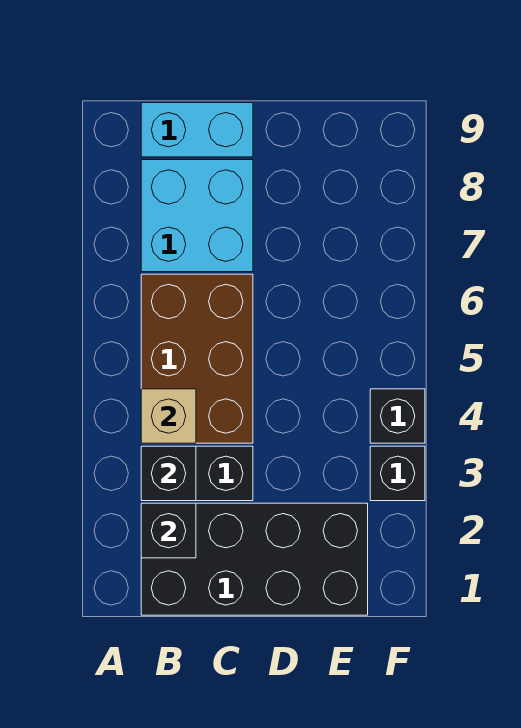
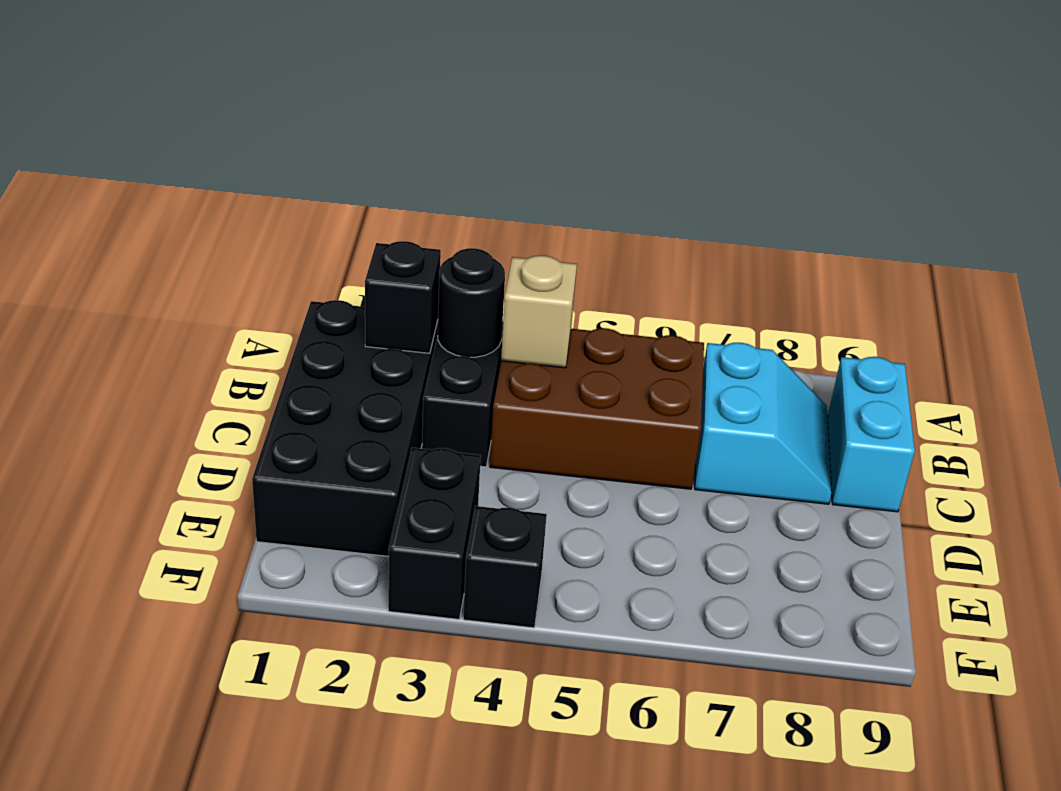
black brick B3 level 2 -> black round brick B3 level 2
cyan brick B7:C8 level 1 -> cyan slope B7:C8 level 1 top 7
black brick F3 level 1 -> black brick E3:F3 level 1

